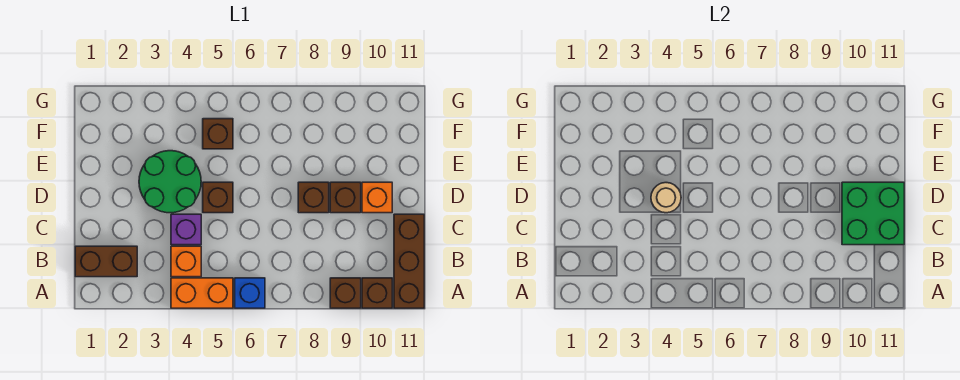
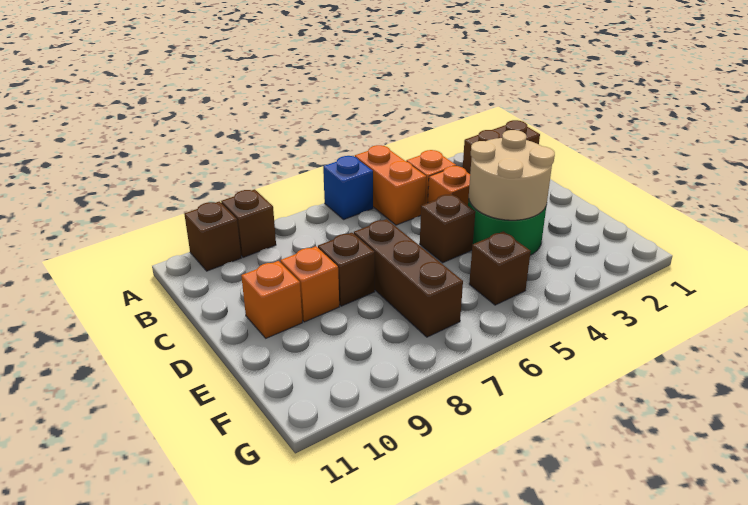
orange brick A4:A5 level 1 -> orange brick A5:B5 level 1
brown brick A11:C11 level 1 -> brown brick D7:F7 level 1
purple brick C4 level 1 -> orange brick C4 level 1
green brick C10:D11 level 2 -> none
tan round brick D4 level 2 -> tan round brick D3:E4 level 2
brown brick D9 level 1 -> orange brick D9 level 1

